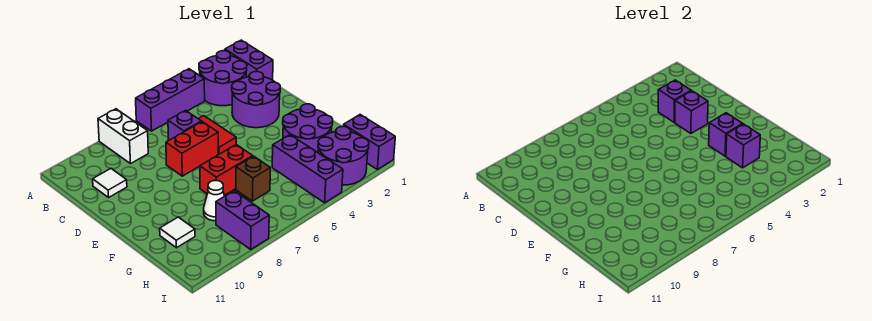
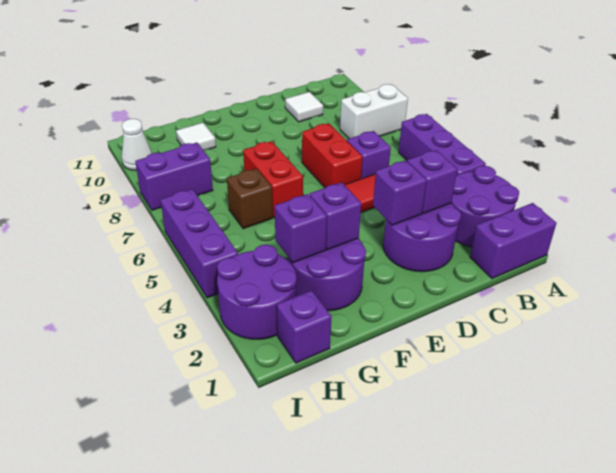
purple brick G4:I4 level 1 -> purple brick I4:I6 level 1
white cone G8 level 1 -> white cone I10 level 1
purple brick H1:I1 level 1 -> purple brick H1 level 1

